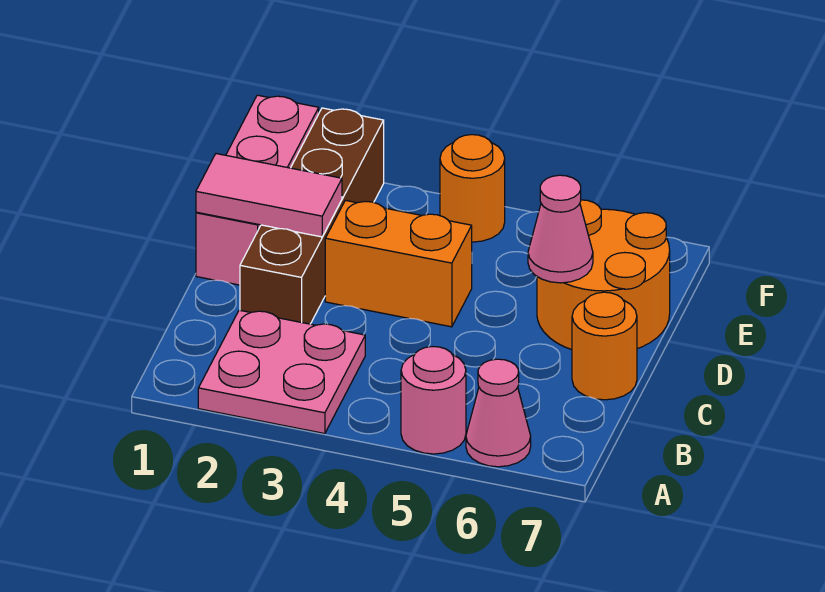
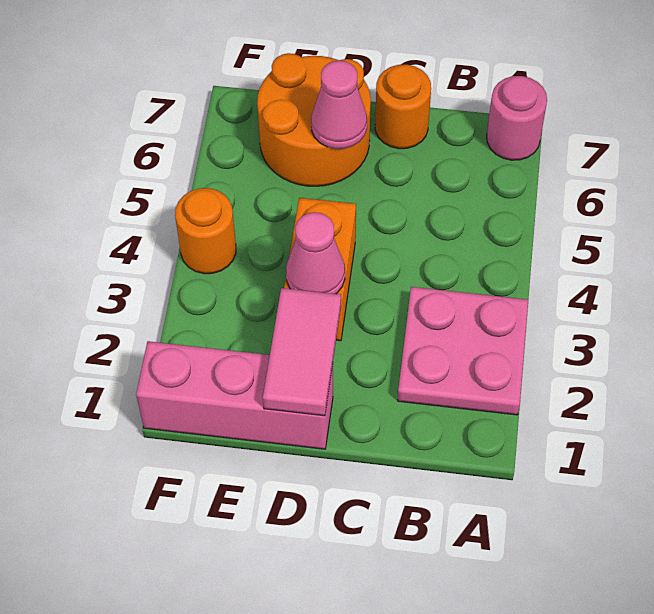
pink round brick A5 level 1 -> pink round brick A7 level 1
pink cone A6 level 1 -> pink cone D3 level 2
brown brick C2:F2 level 1 -> none

